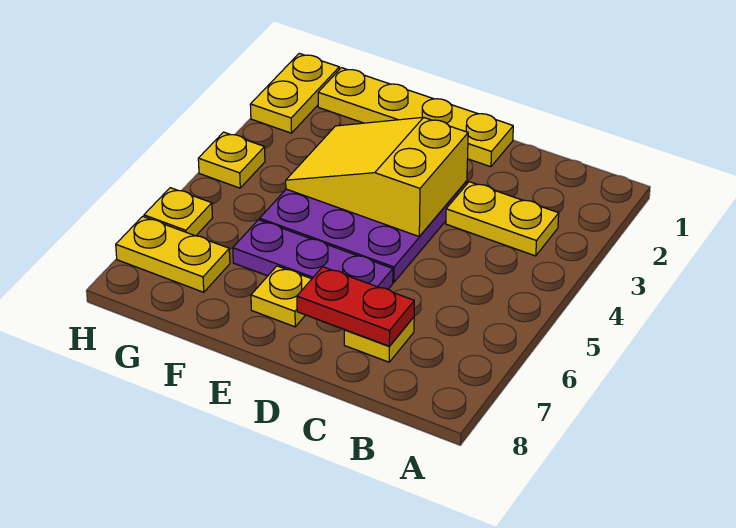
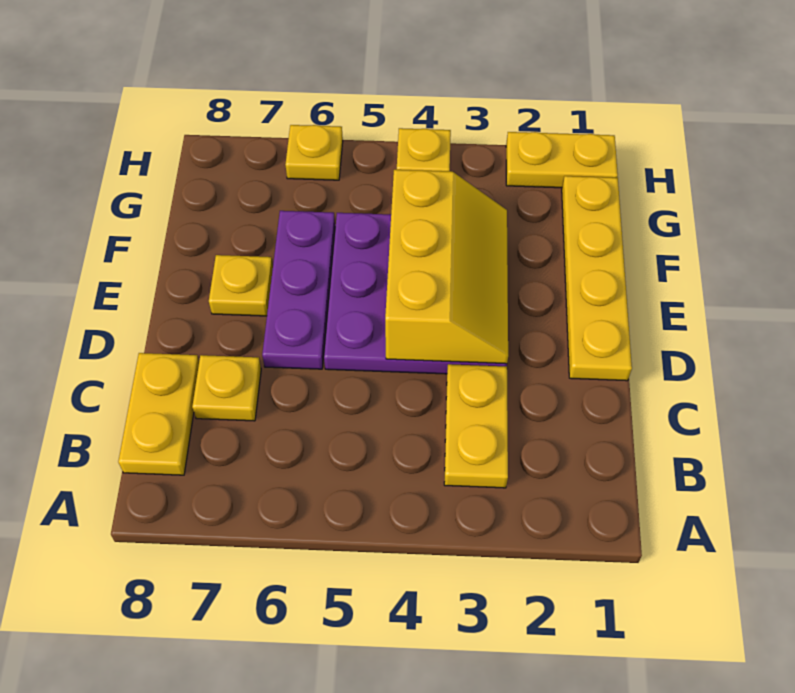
red plate C7:D7 level 2 -> none
yellow slope D3:F4 level 2 top D -> yellow slope D3:F4 level 2 top 4
yellow plate G7:H7 level 1 -> yellow plate B8:C8 level 1

